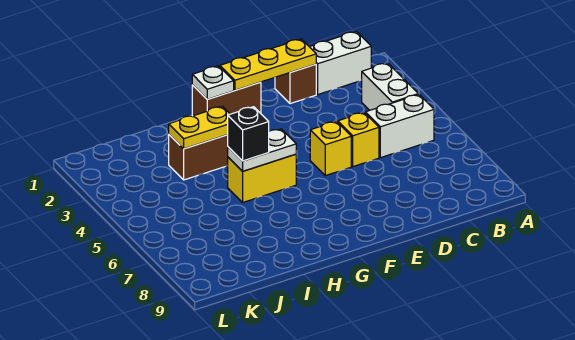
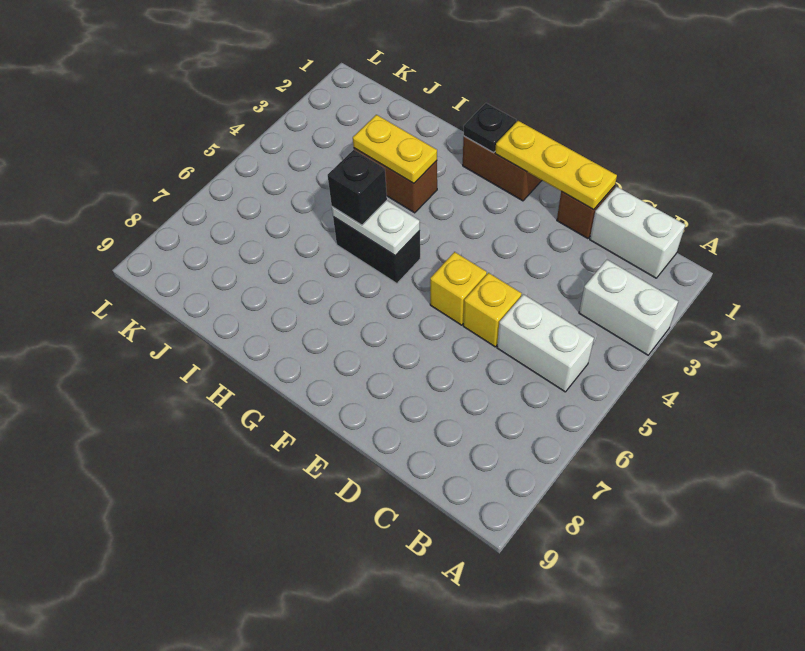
white brick B3:B4 level 1 -> white brick A3:B3 level 1
white plate G1 level 2 -> black plate G1 level 2
yellow brick G5:H5 level 1 -> black brick G5:H5 level 1

